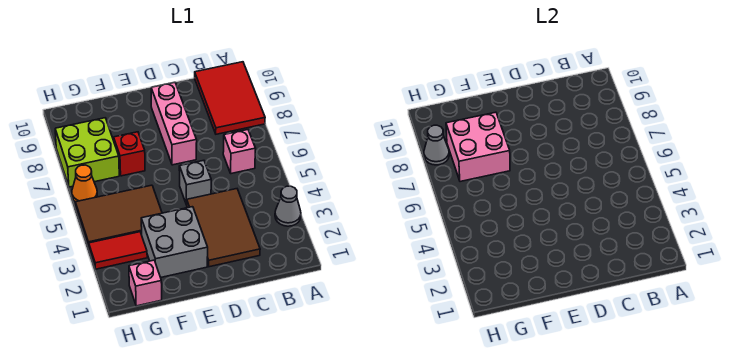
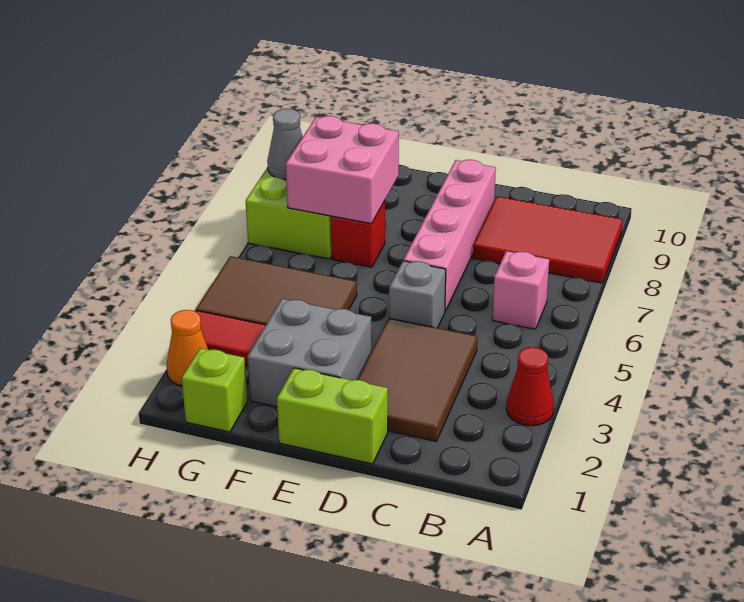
grey cone A3 level 1 -> red cone A3 level 1
red tile A8:B10 level 1 -> red tile A8:C9 level 1
none -> lime brick D1:E1 level 1
pink brick D7:D9 level 1 -> pink brick D6:D9 level 1
pink brick G1 level 1 -> lime brick G1 level 1
orange cone H6 level 1 -> orange cone H2 level 1

